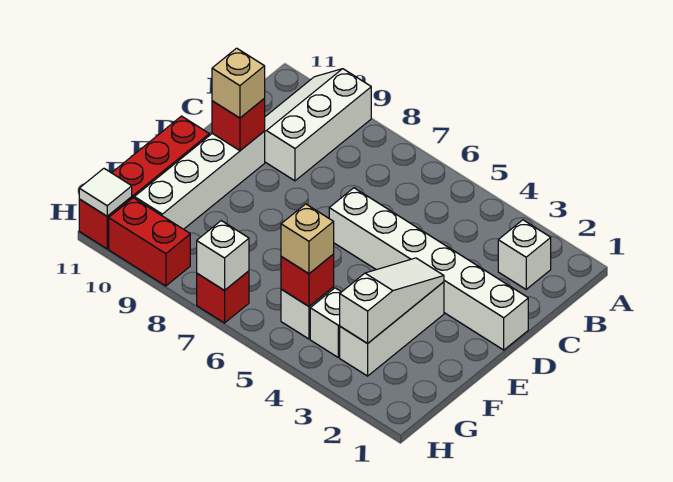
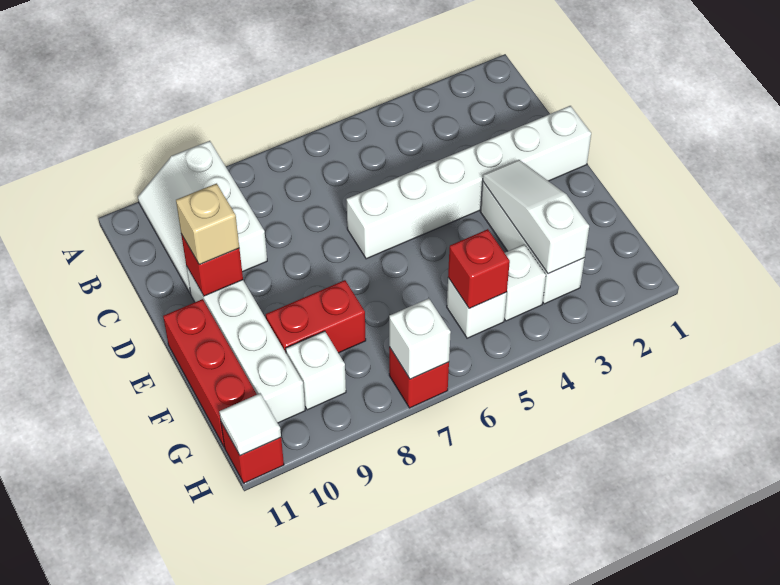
white brick B2 level 1 -> white brick G9 level 1
tan brick G5 level 3 -> none
red brick H9:H10 level 1 -> red brick F8:F9 level 1

